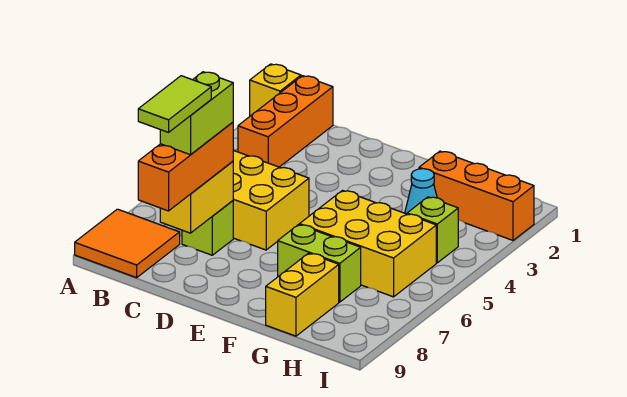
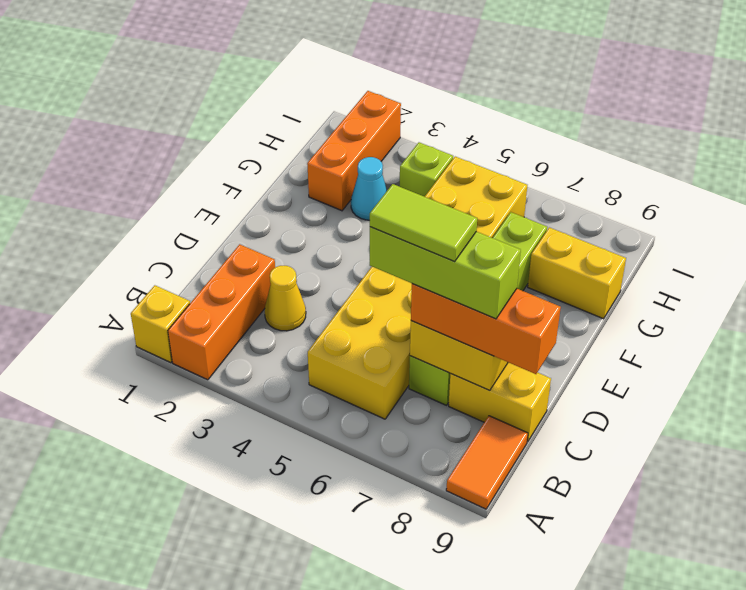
orange tile A8:B9 level 1 -> orange tile A9:B9 level 1
orange brick B1:B3 level 1 -> orange brick A2:C2 level 1
none -> yellow cone C3 level 1
lime brick C7:C8 level 4 -> lime brick C6:C8 level 4
none -> yellow brick C8:C9 level 1
lime tile C8:C9 level 5 -> lime tile C6:C7 level 5

